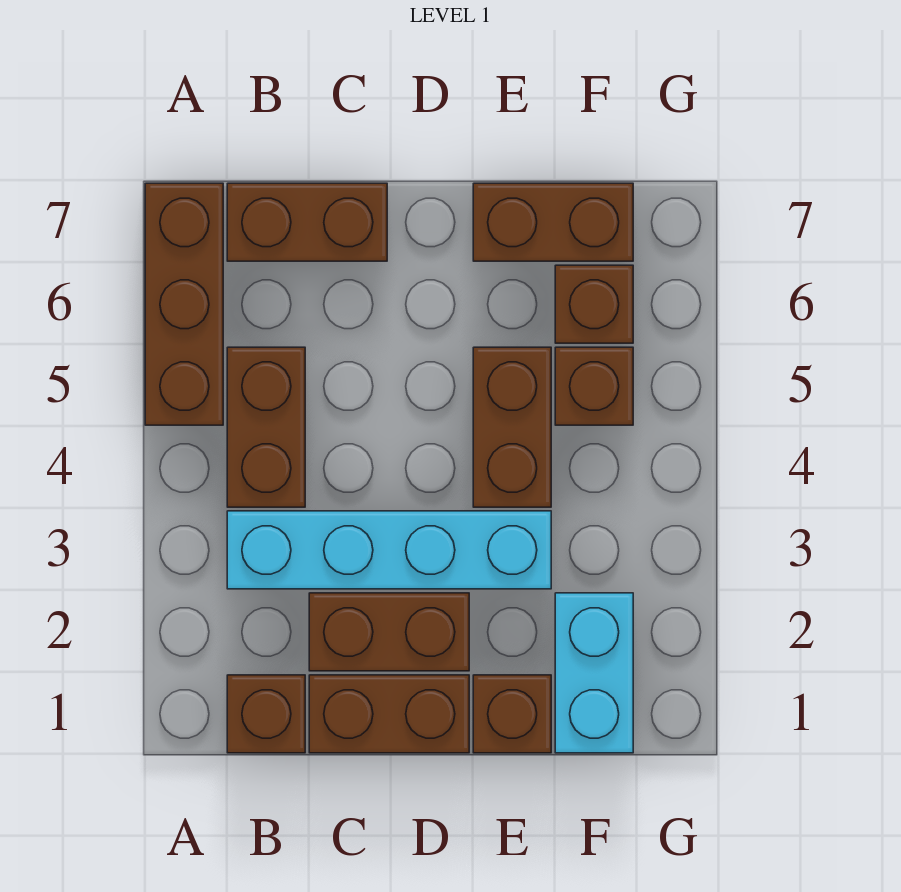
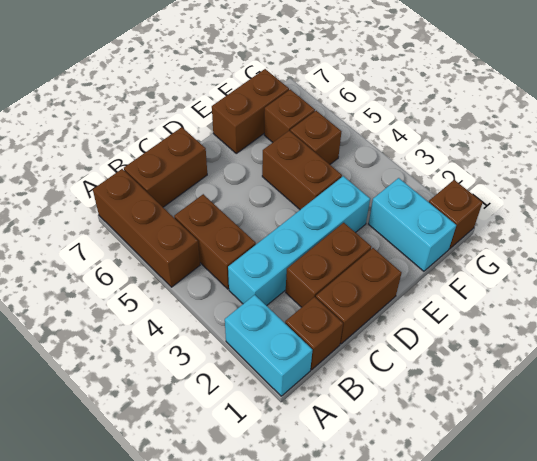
none -> cyan brick A1:A2 level 1
brown brick E1 level 1 -> brown brick G1 level 1

